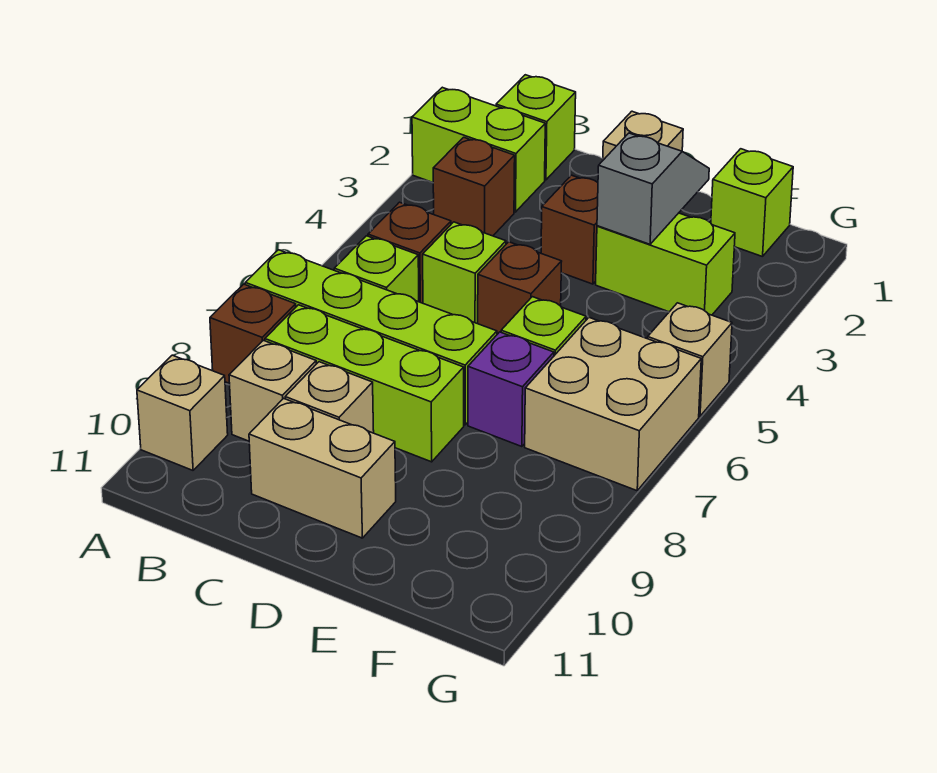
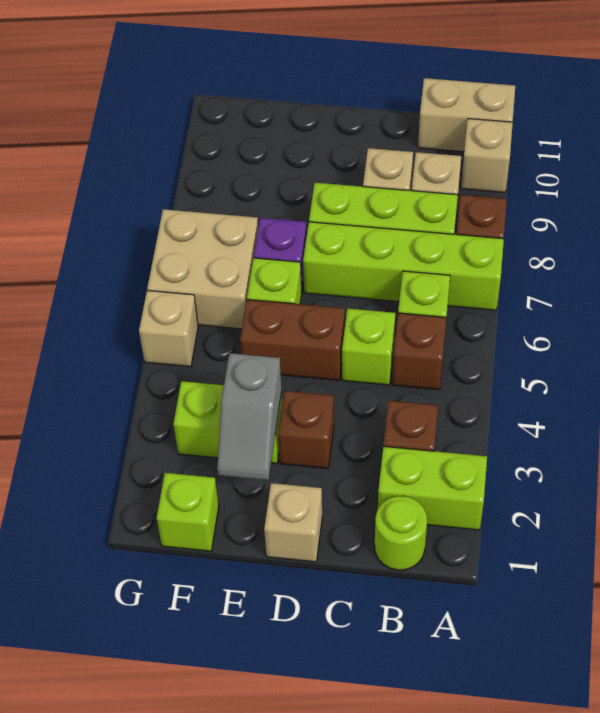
lime brick B1 level 1 -> lime round brick B1 level 1
tan brick C10:D10 level 1 -> tan brick A11:B11 level 1
brown brick D5 level 1 -> brown brick D5:E5 level 1

